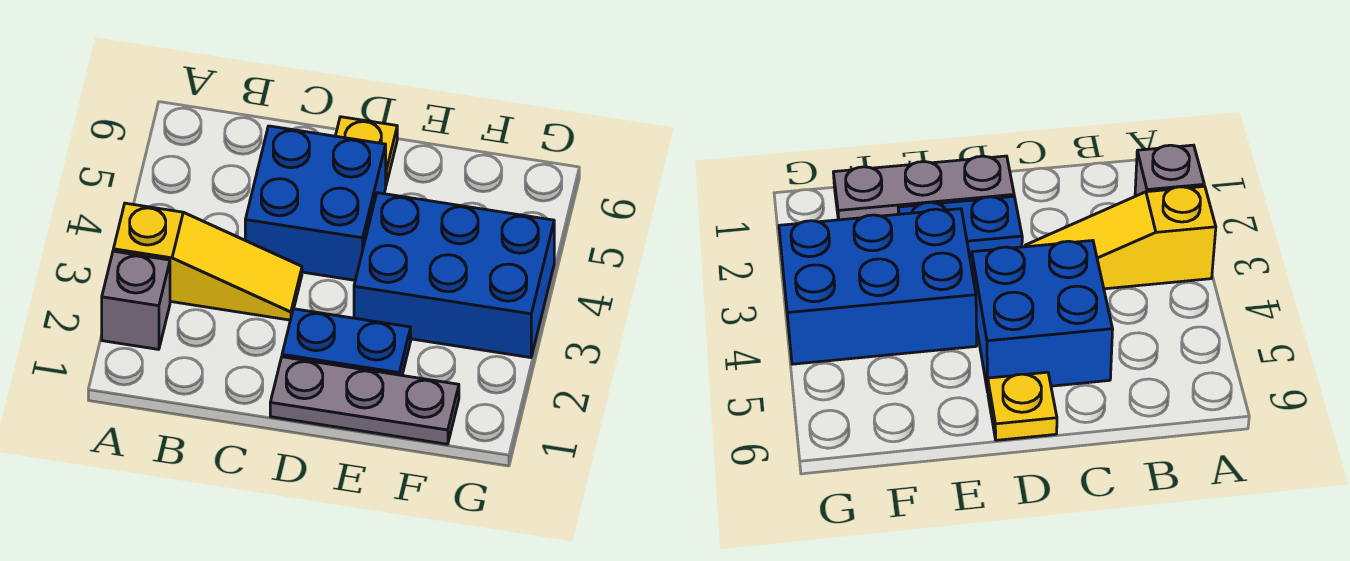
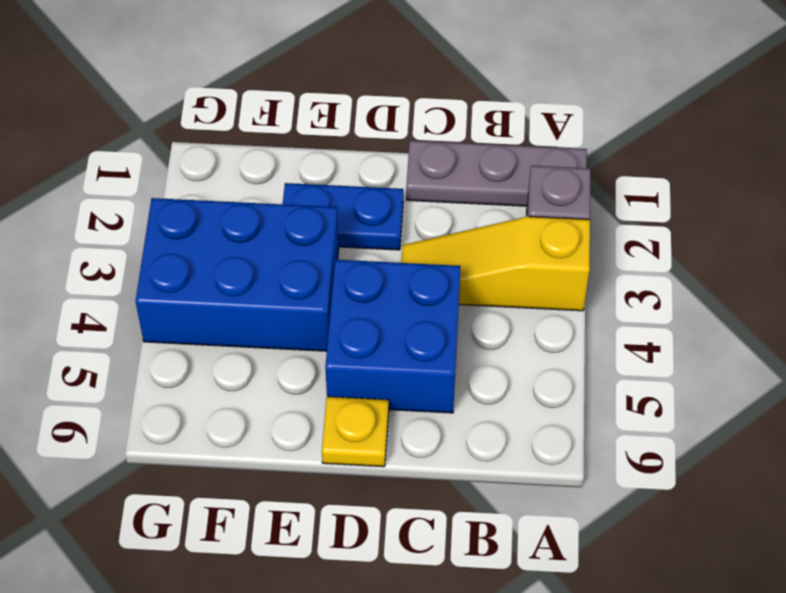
grey plate D1:F1 level 1 -> grey plate A1:C1 level 1

